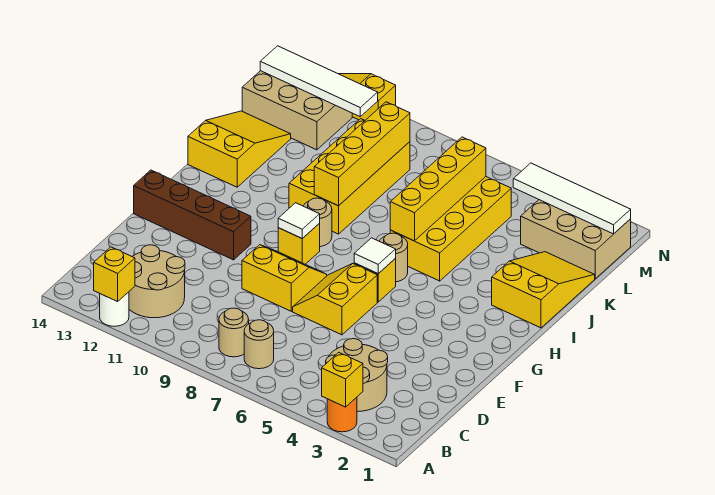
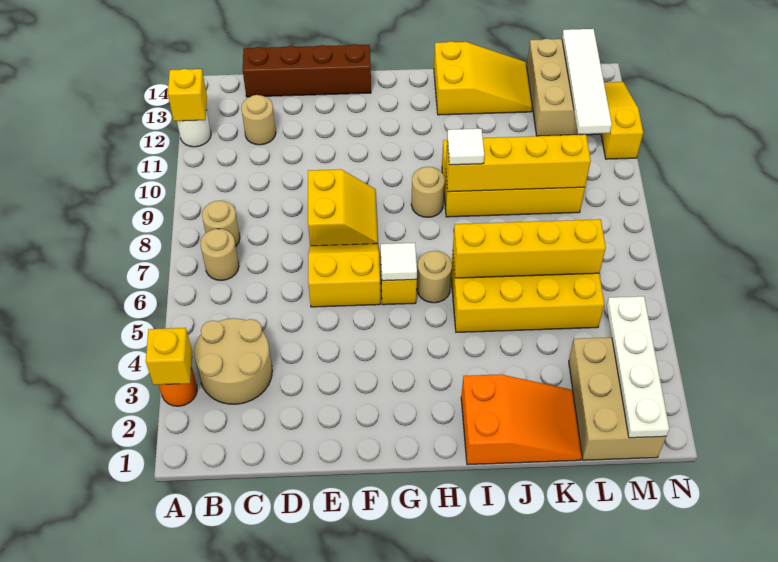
tan round brick B11:C12 level 1 -> tan round brick C12 level 1
brown brick F11:F14 level 1 -> brown brick C14:F14 level 1
yellow brick G9 level 1 -> none
white tile G9 level 2 -> white tile I9 level 3
yellow slope I1:K2 level 1 top I -> orange slope I1:K2 level 1 top I
white tile M1:M4 level 2 -> white plate M1:M4 level 2

